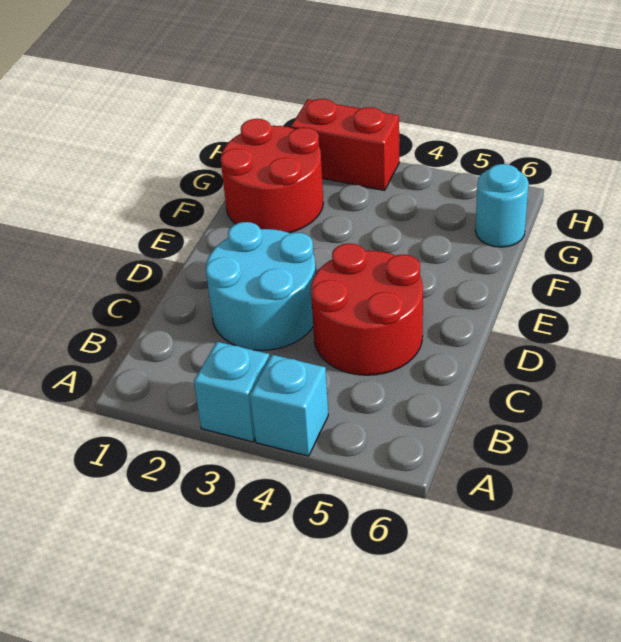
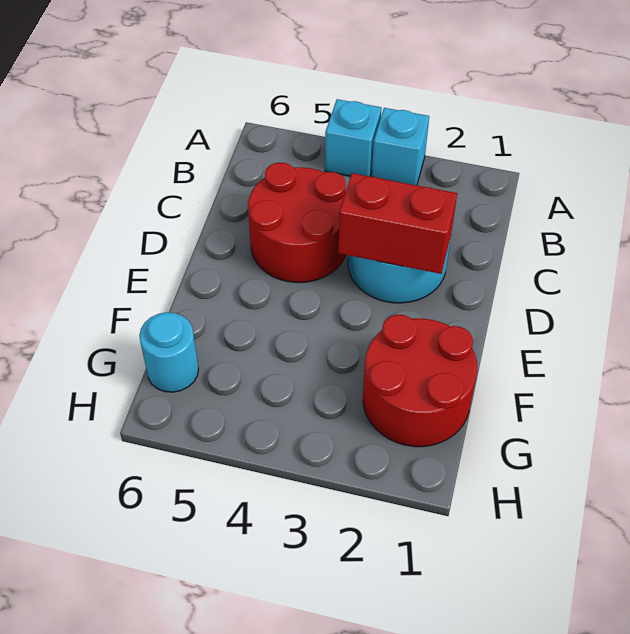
red brick H2:H3 level 1 -> red brick D2:D3 level 2

